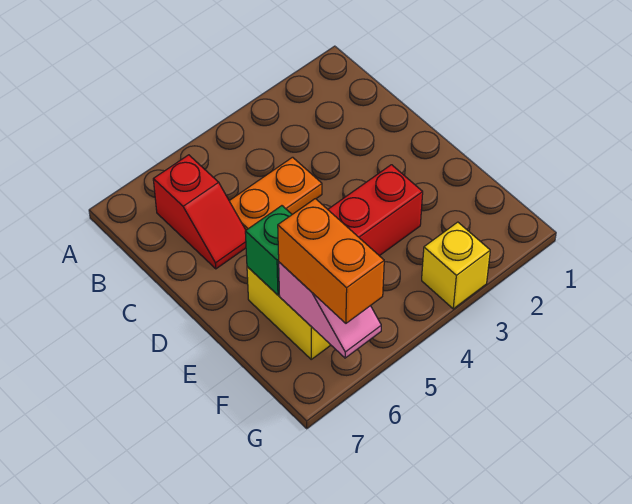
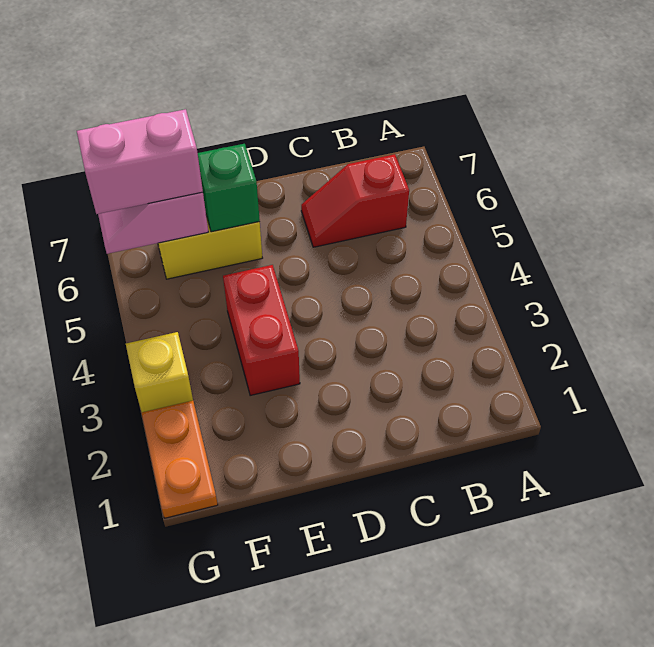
orange plate C4:C5 level 1 -> orange plate G1:G2 level 1
orange brick F6:G6 level 3 -> pink brick F6:G6 level 3

